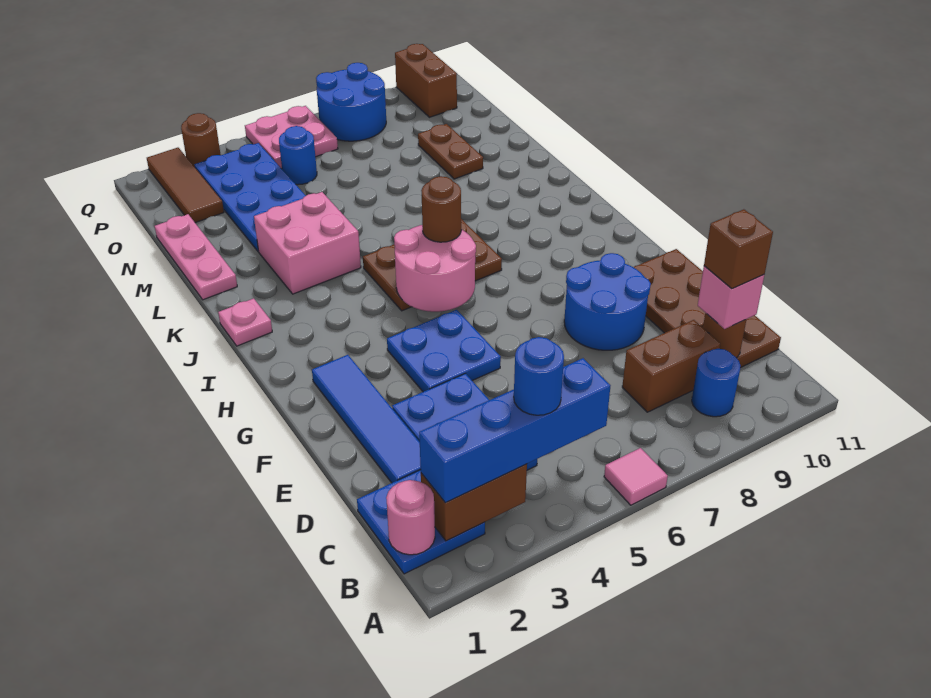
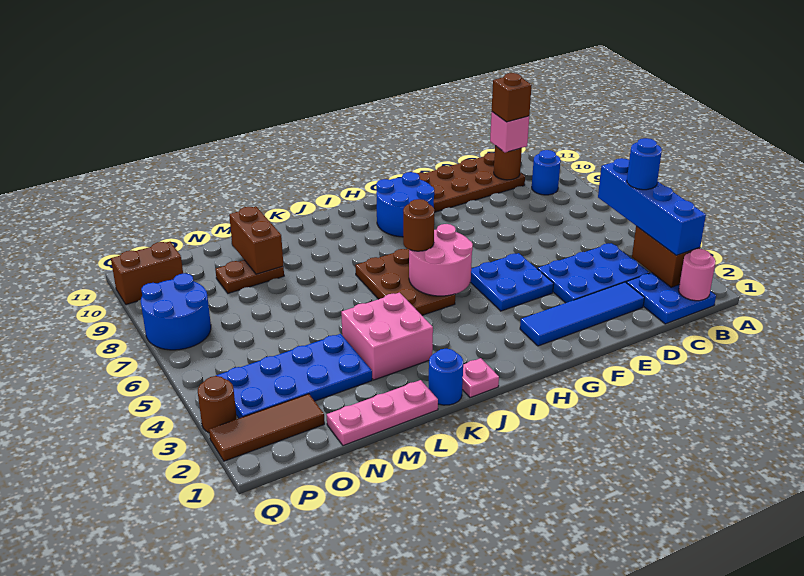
pink tile A6 level 1 -> none
brown brick C8:C9 level 1 -> brown brick M9:M10 level 2
blue round brick E8:F9 level 1 -> blue round brick G9:H10 level 1
blue round brick O5 level 1 -> blue round brick K1 level 1
pink plate P5:Q6 level 1 -> none

